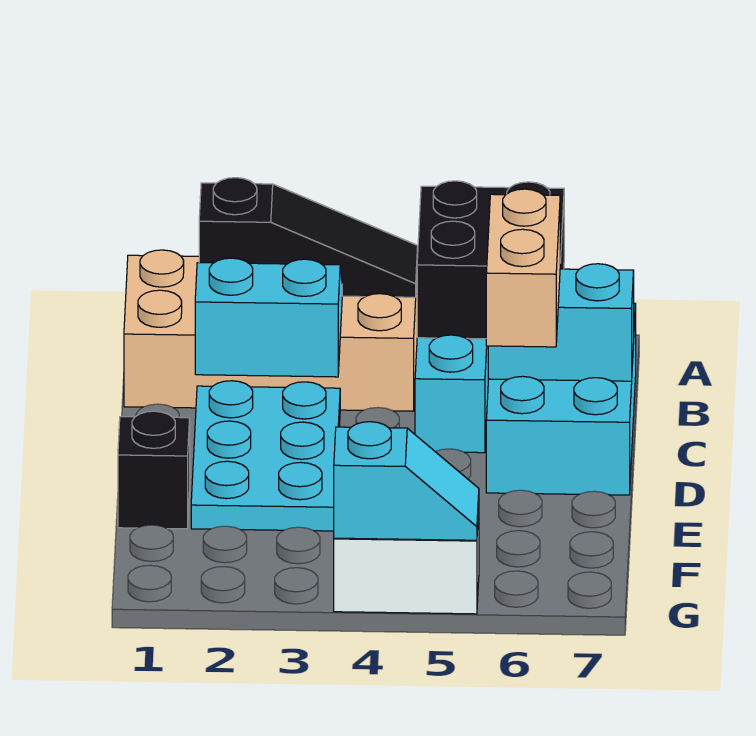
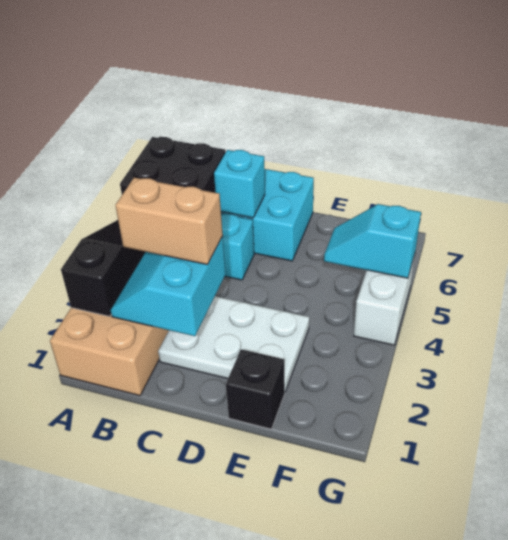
cyan plate C2:E3 level 1 -> white plate C2:E3 level 1
cyan brick C6:C7 level 2 -> cyan brick C6 level 2
tan brick C6:D6 level 3 -> tan brick B3:C3 level 3
cyan slope G4:G5 level 2 top 4 -> cyan slope F5:G5 level 2 top G

